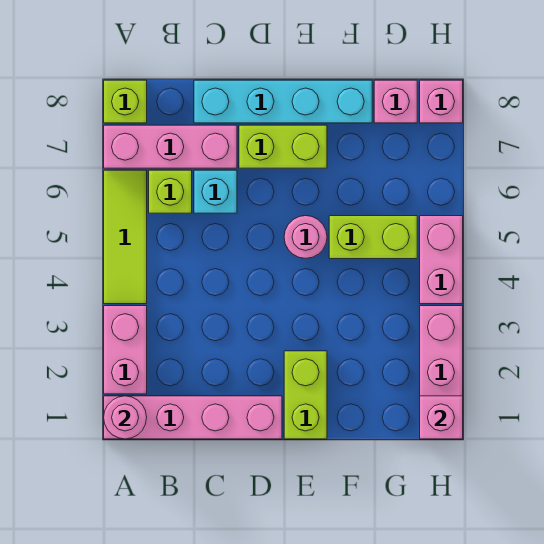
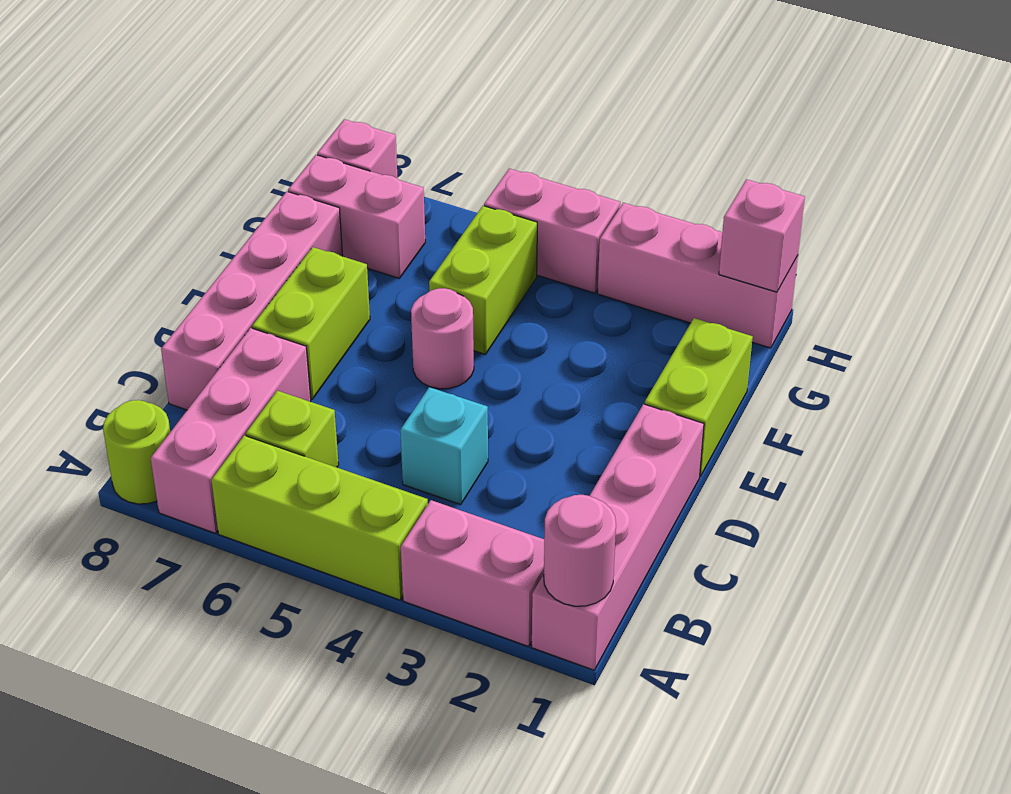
lime tile A4:A6 level 1 -> lime brick A4:A6 level 1
lime brick A8 level 1 -> lime round brick A8 level 1
cyan brick C6 level 1 -> cyan brick C4 level 1
cyan brick C8:F8 level 1 -> pink brick C8:F8 level 1
lime brick E1:E2 level 1 -> lime brick E1:F1 level 1
pink brick G8 level 1 -> pink brick G7:G8 level 1

